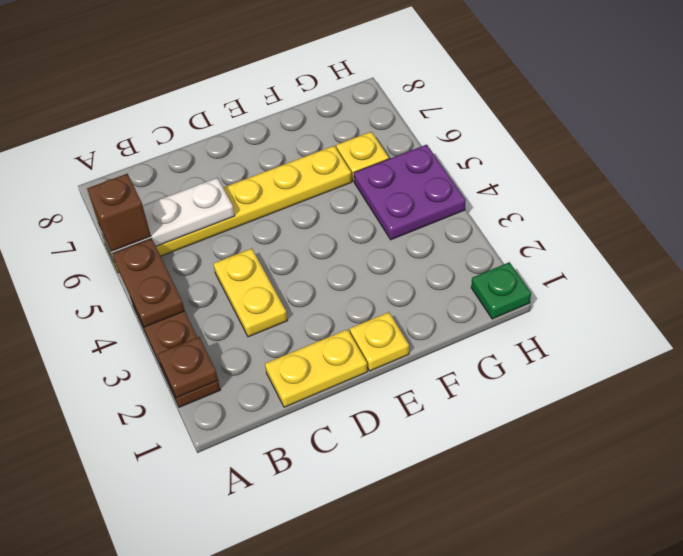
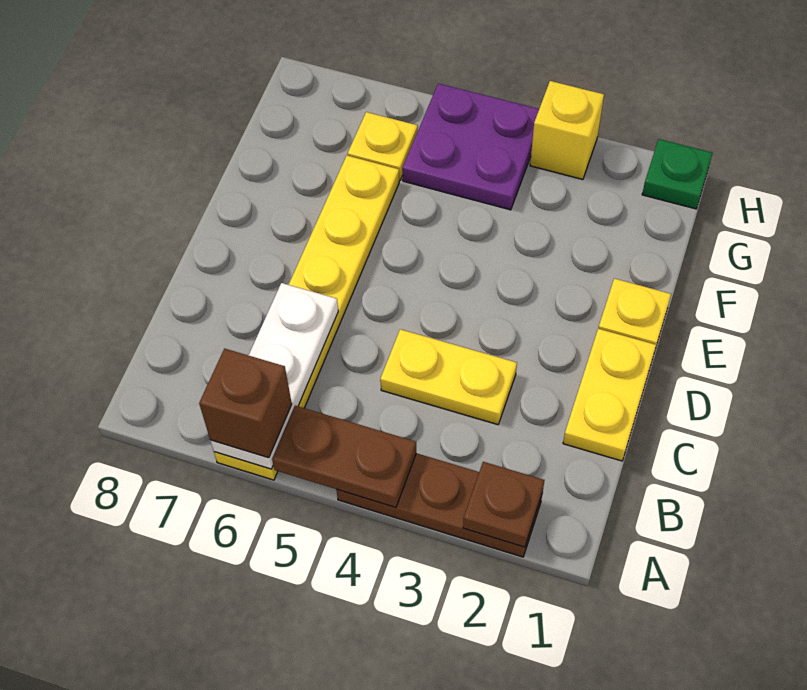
none -> yellow brick H3 level 1

